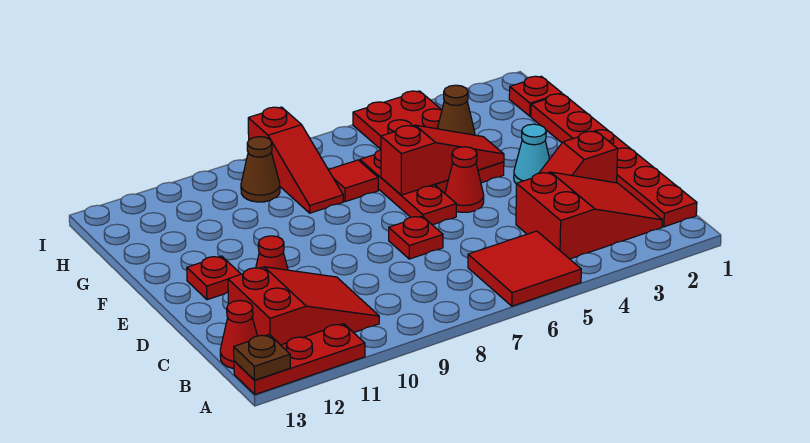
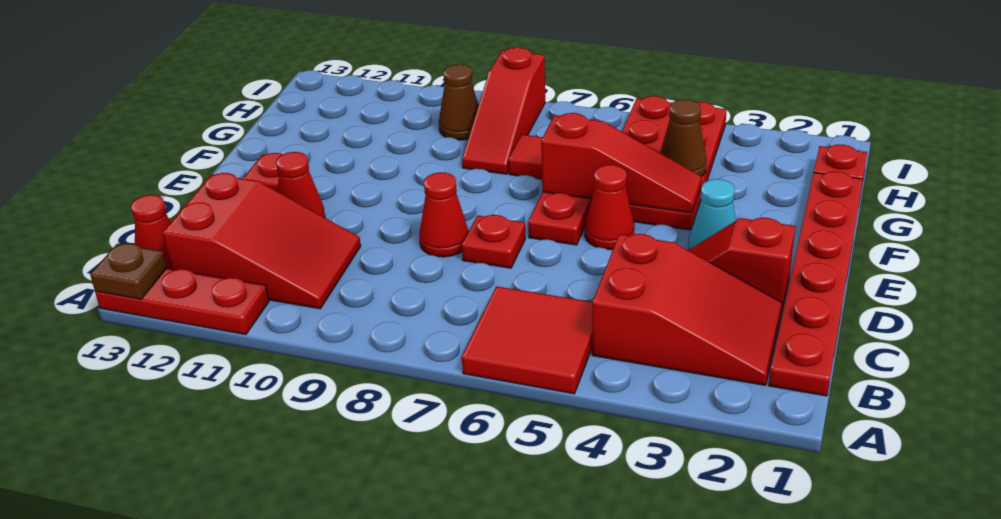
none -> red cone D8 level 1

